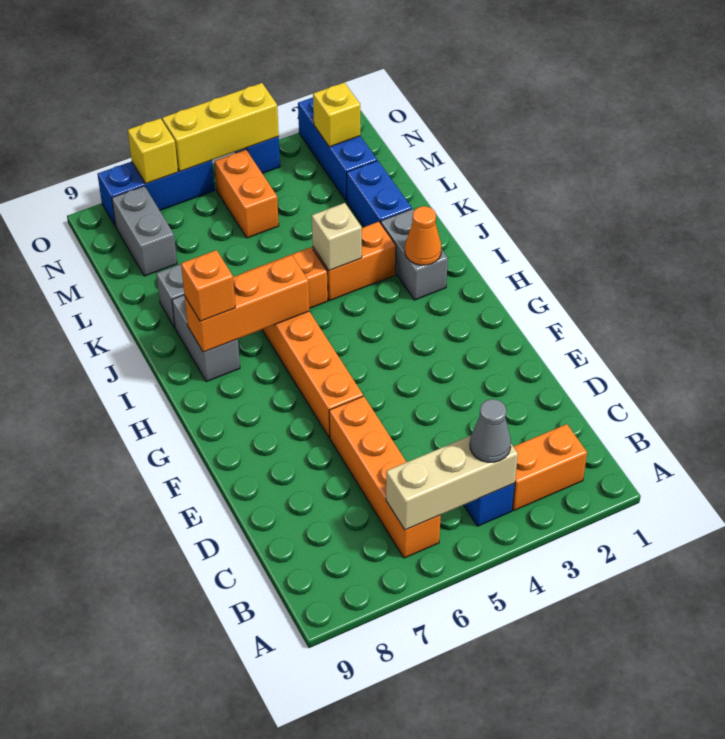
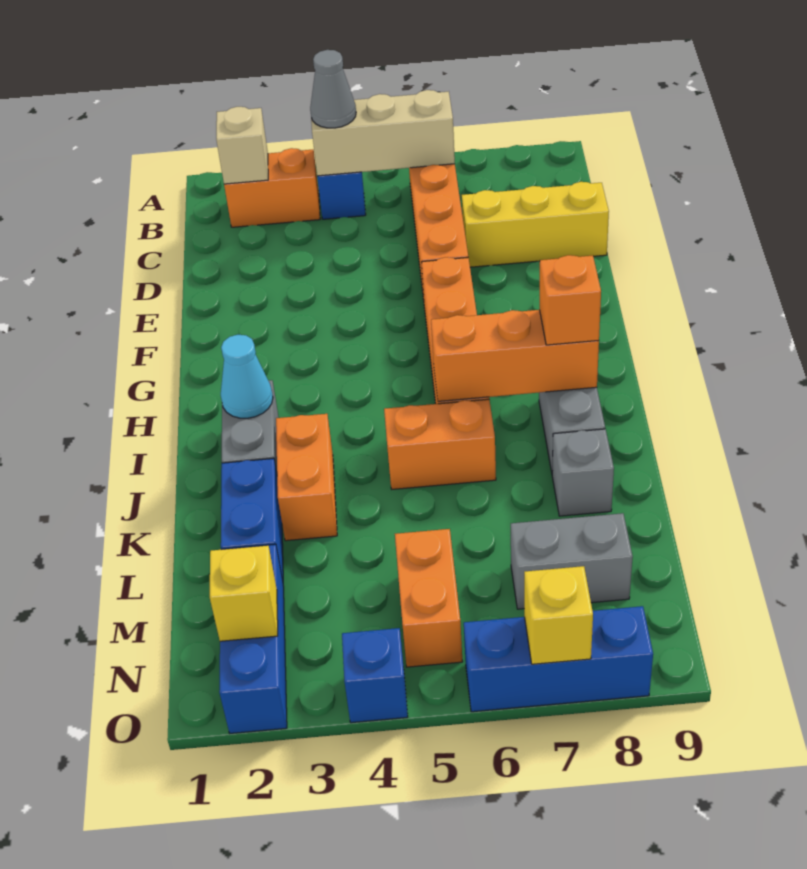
orange cone I2 level 2 -> cyan cone I2 level 2
orange brick J3:J4 level 1 -> orange brick J3:K3 level 1
tan brick J4 level 2 -> tan brick B2 level 2
grey brick M8:N8 level 1 -> grey brick M7:M8 level 1
yellow brick O4:O6 level 2 -> yellow brick D7:D9 level 1

